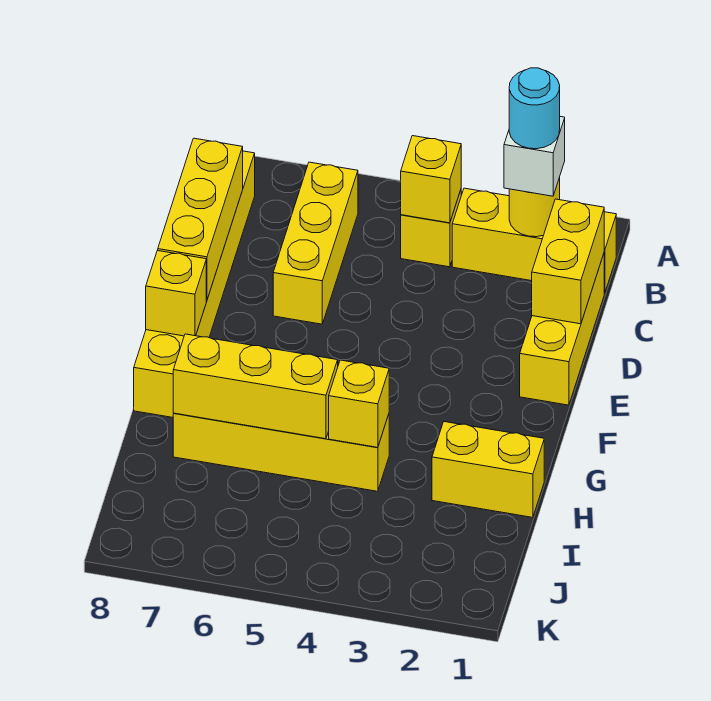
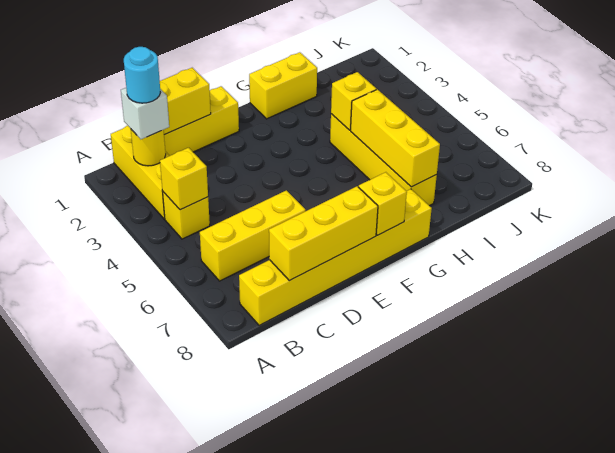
yellow brick H1:H2 level 1 -> yellow brick G1:H1 level 1

